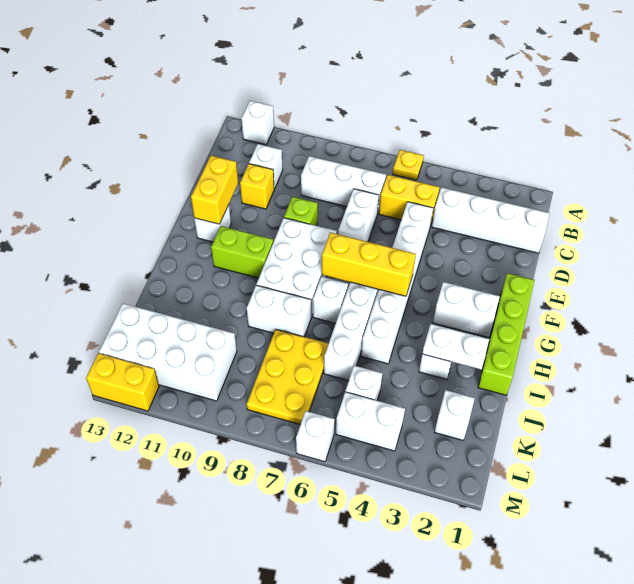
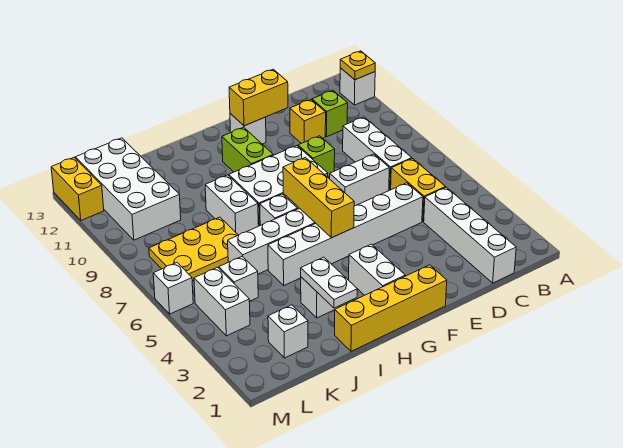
yellow plate A6 level 1 -> yellow plate A12 level 2
white brick C11 level 1 -> lime brick C11 level 1
lime brick F1:I1 level 1 -> yellow brick F1:I1 level 1

